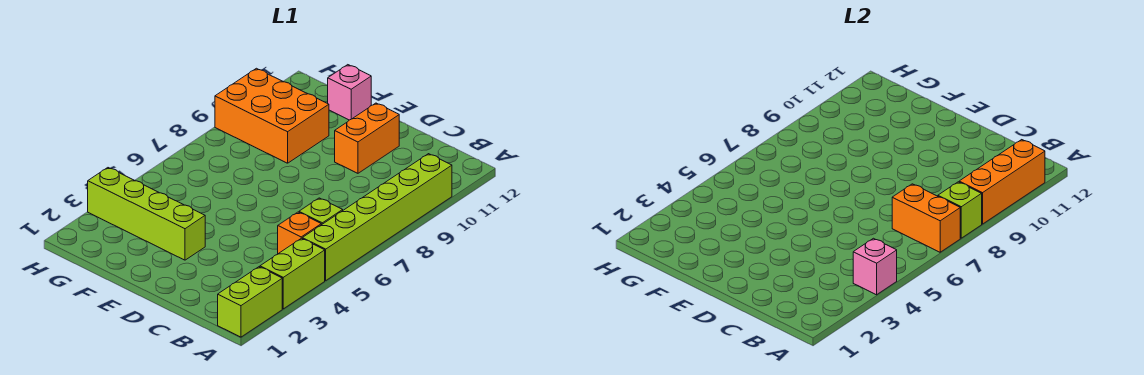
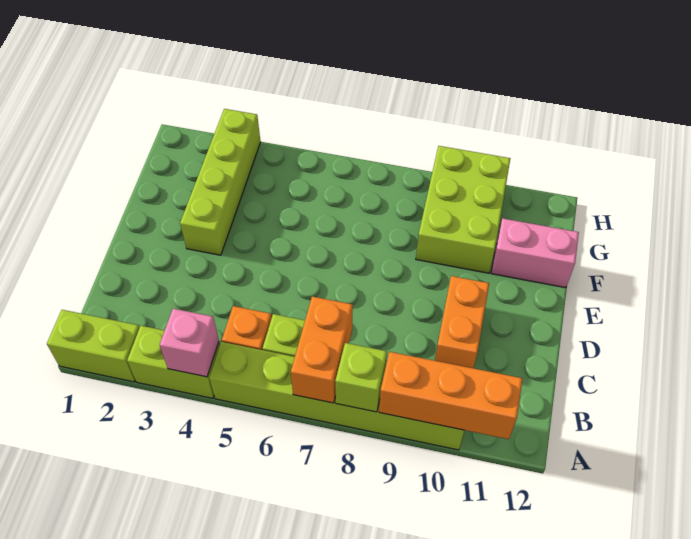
orange brick D10:D11 level 1 -> orange brick C10:D10 level 1
orange brick F9:H10 level 1 -> lime brick F9:H10 level 1
pink brick F12 level 1 -> pink brick F11:F12 level 1

